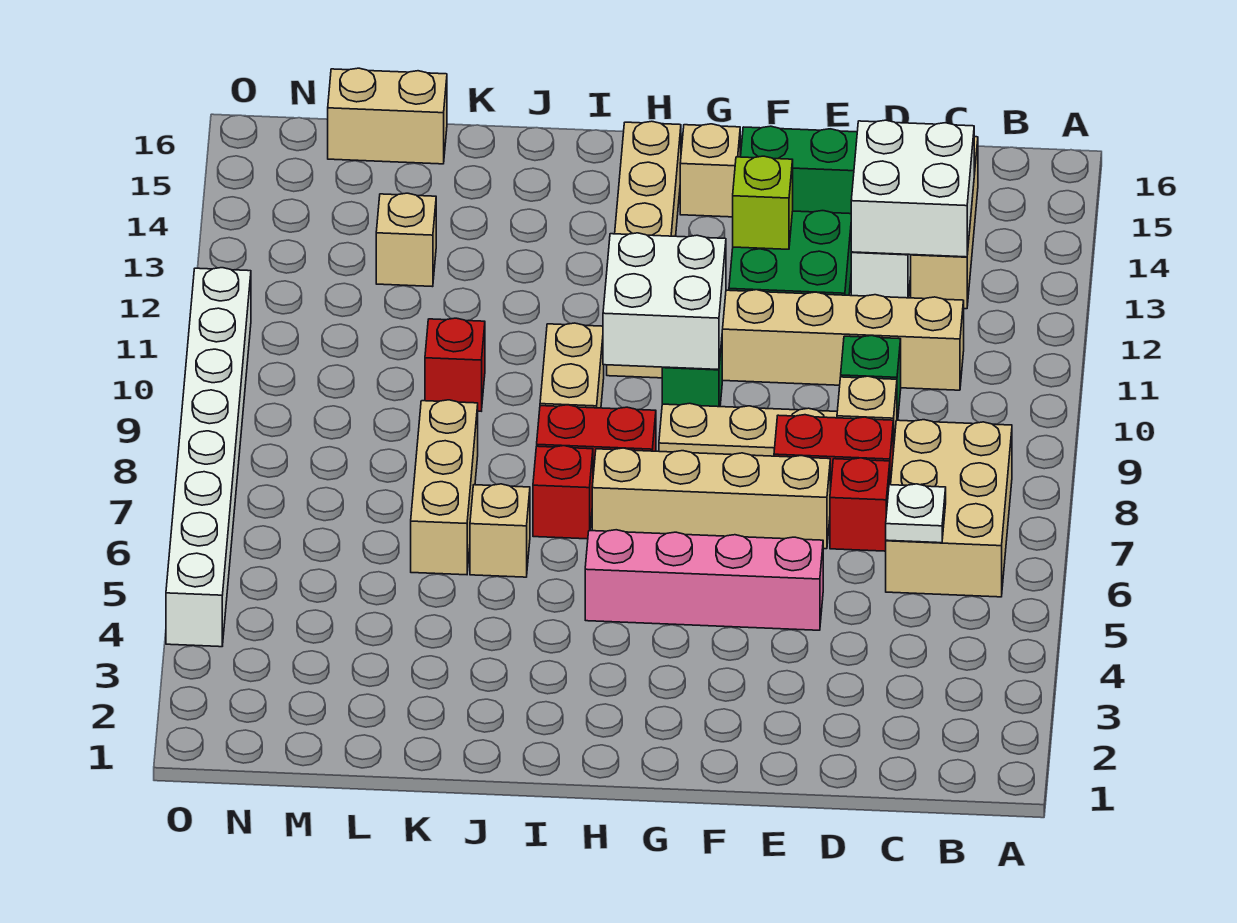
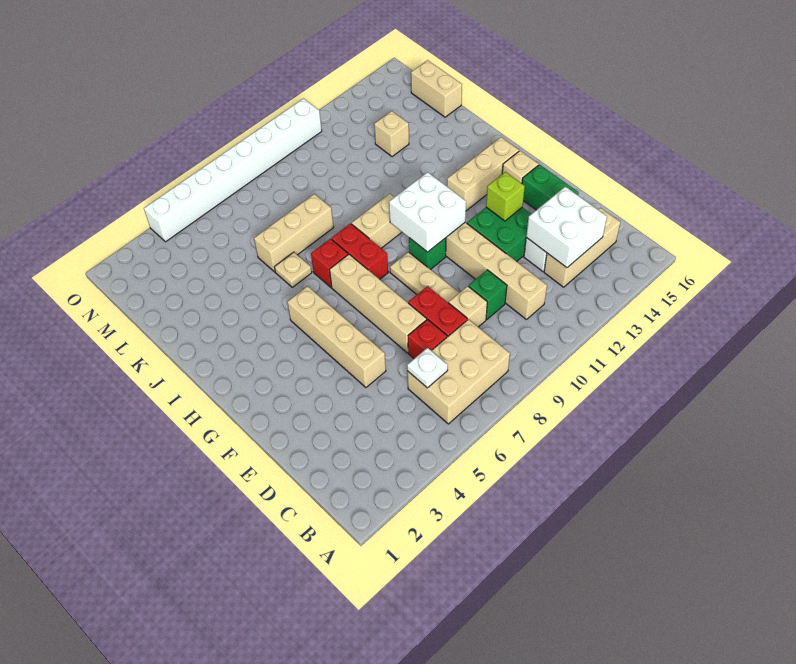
pink brick E5:H5 level 1 -> tan brick E5:H5 level 1
tan brick J6 level 1 -> tan plate J6 level 1
red brick K10 level 1 -> none

